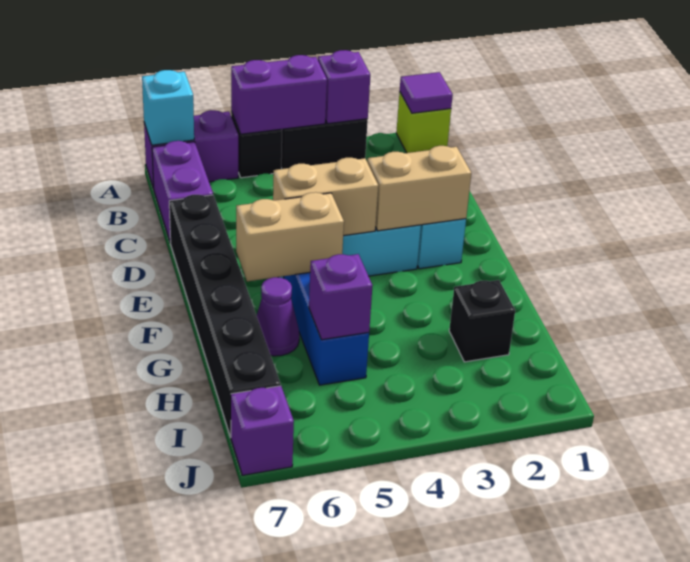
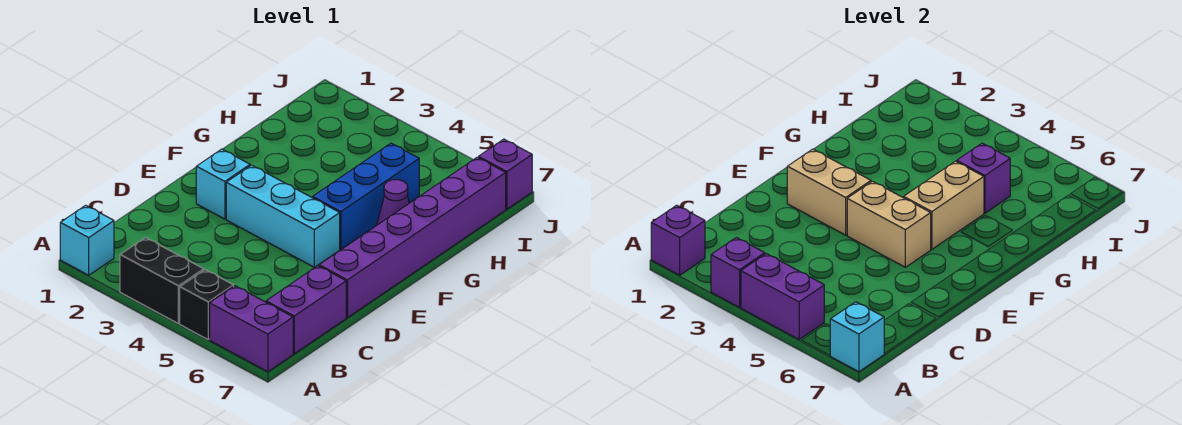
lime brick A1 level 1 -> cyan brick A1 level 1
purple tile A1 level 2 -> purple brick A1 level 2
black brick D7:I7 level 1 -> purple brick D7:I7 level 1
tan brick F5:F6 level 2 -> tan brick F5:G5 level 2
black brick H2 level 1 -> none

